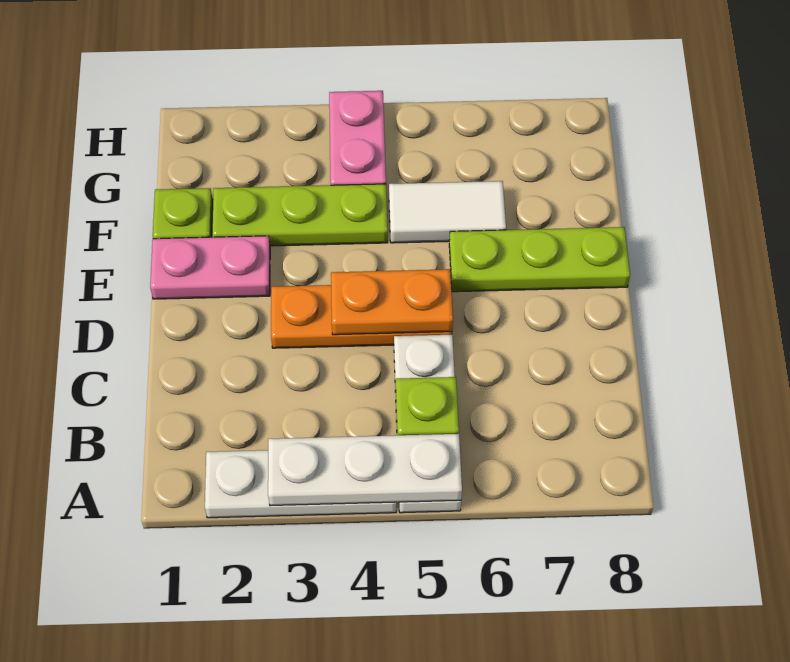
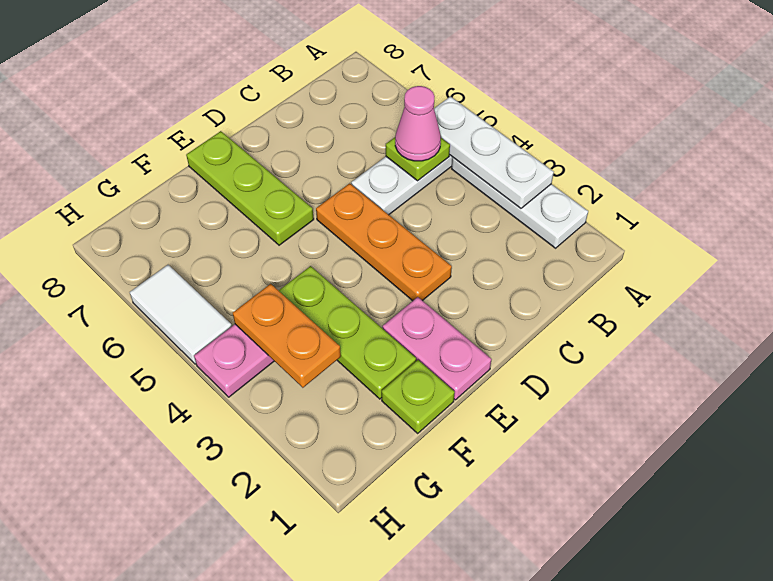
none -> pink cone B5 level 3
orange plate D4:D5 level 2 -> orange plate G3:G4 level 2
white tile F5:F6 level 1 -> white tile H5:H6 level 1

